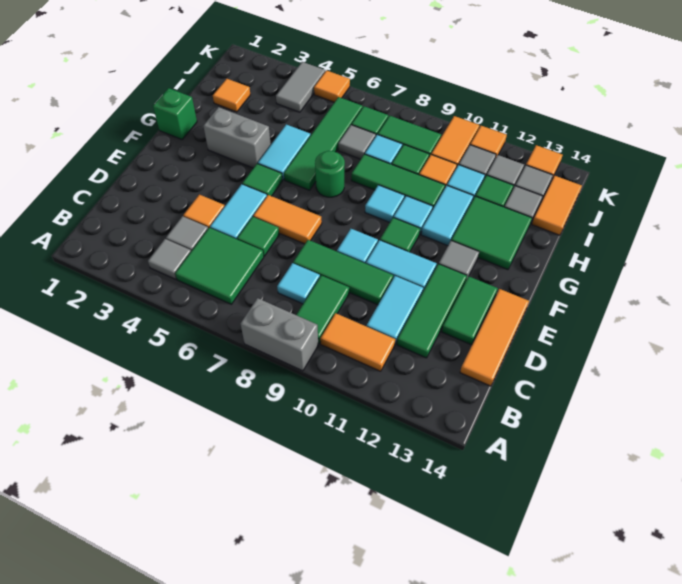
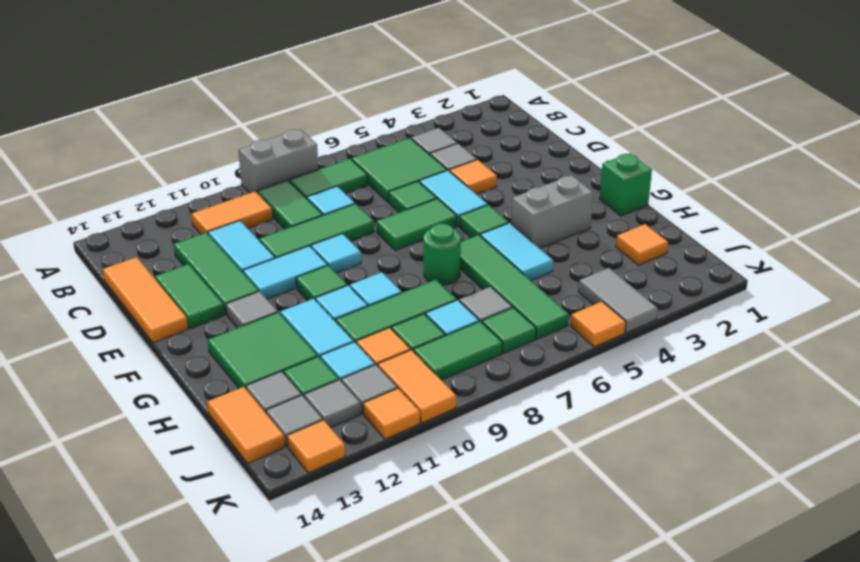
none -> green tile B7:B8 level 1
orange tile E6:E7 level 1 -> green tile E6:E7 level 1

